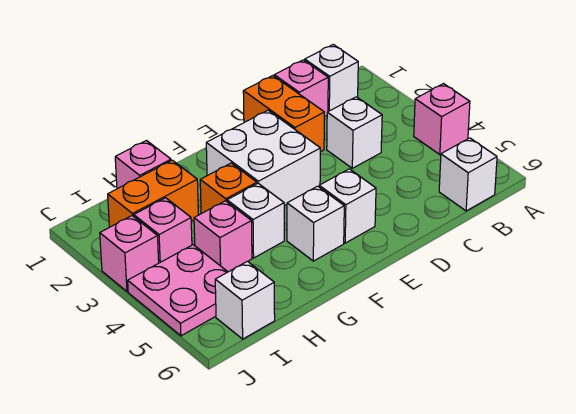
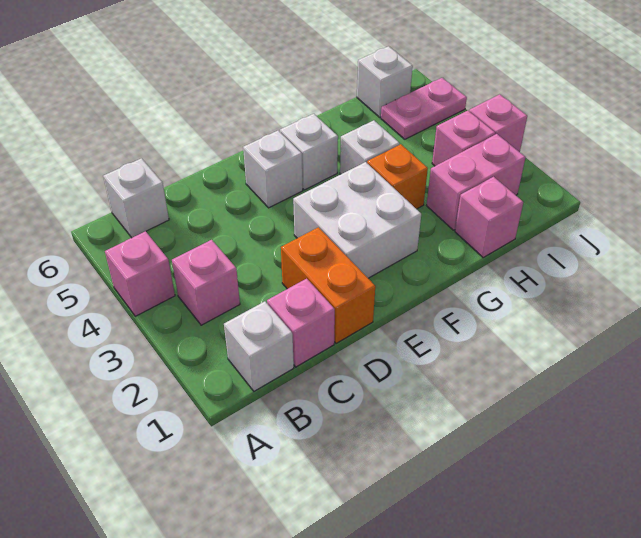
white brick C3 level 1 -> none
orange brick H2:I2 level 1 -> pink brick H2:I2 level 1
pink brick H4 level 1 -> pink brick B3 level 1
pink plate I4:J5 level 1 -> pink plate I5:J5 level 1

